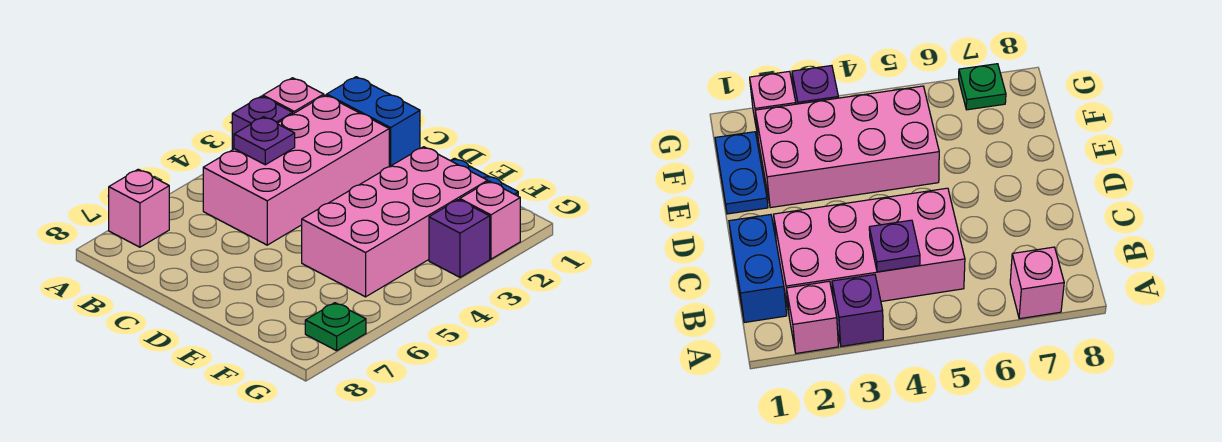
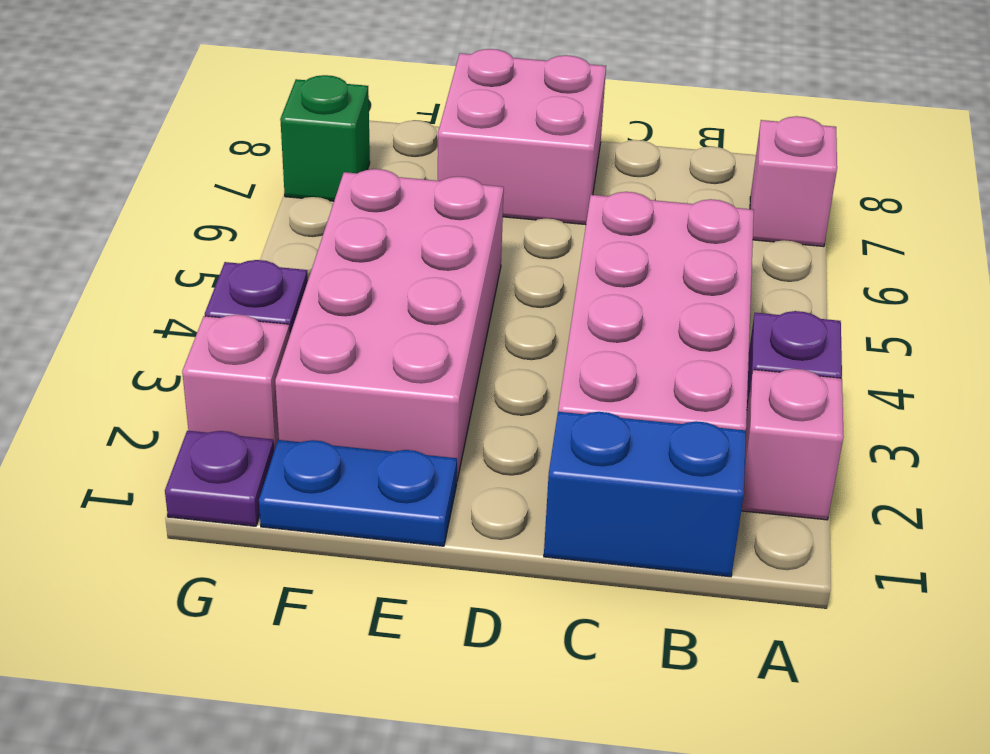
purple plate B4 level 2 -> purple plate G1 level 1
none -> pink brick D7:E8 level 1
green plate G7 level 1 -> green brick G7 level 1

